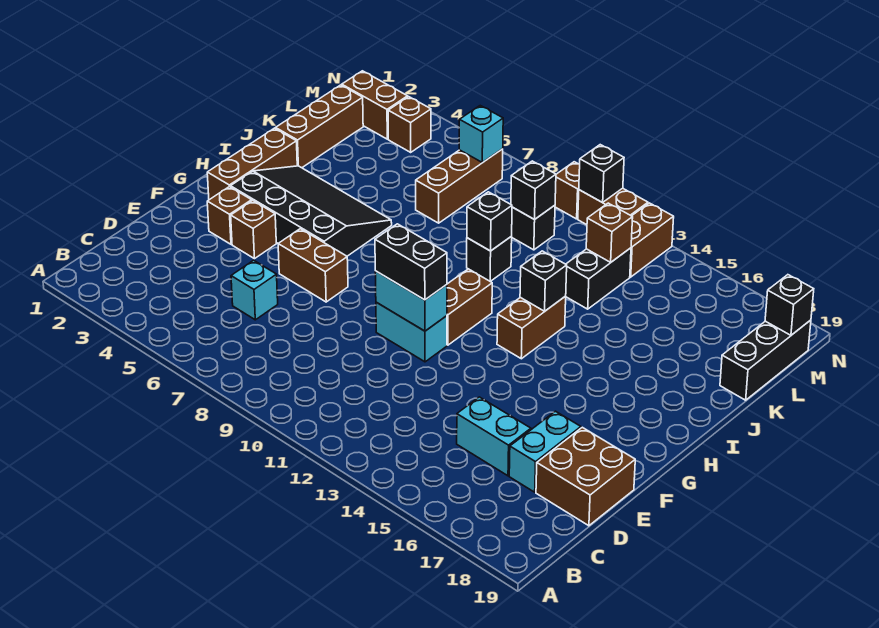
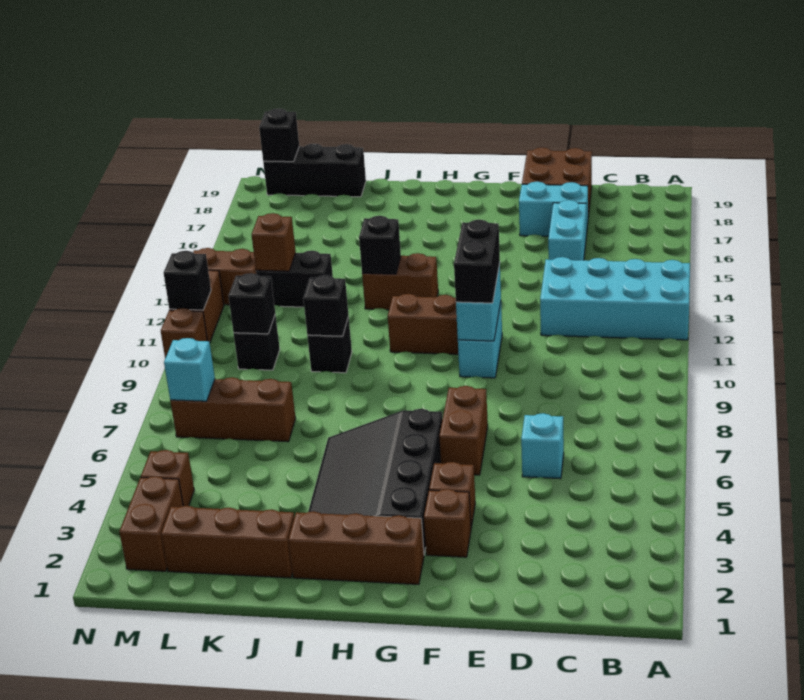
none -> cyan brick A12:D13 level 1

